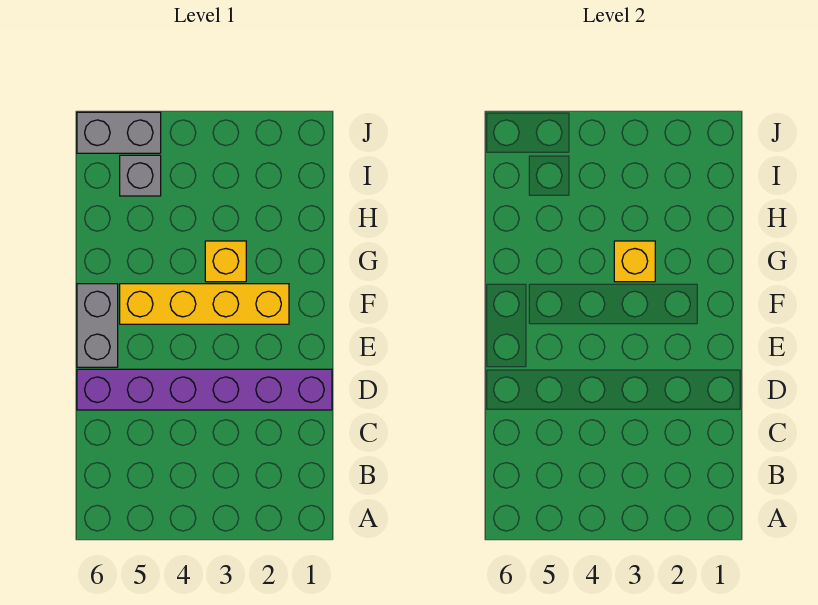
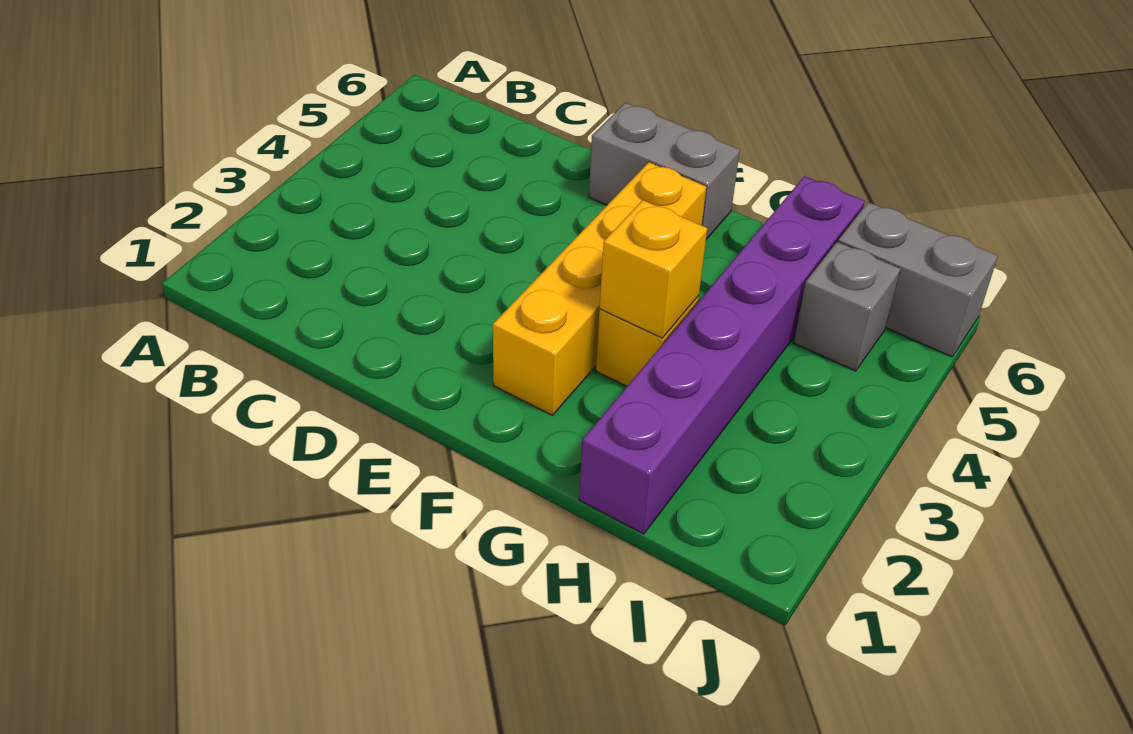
purple brick D1:D6 level 1 -> purple brick H1:H6 level 1
grey brick J5:J6 level 1 -> grey brick I6:J6 level 1

